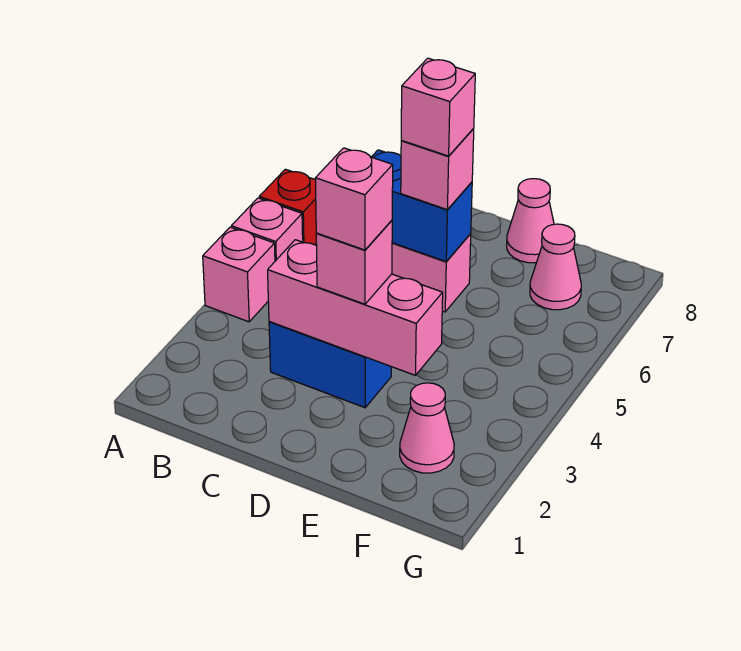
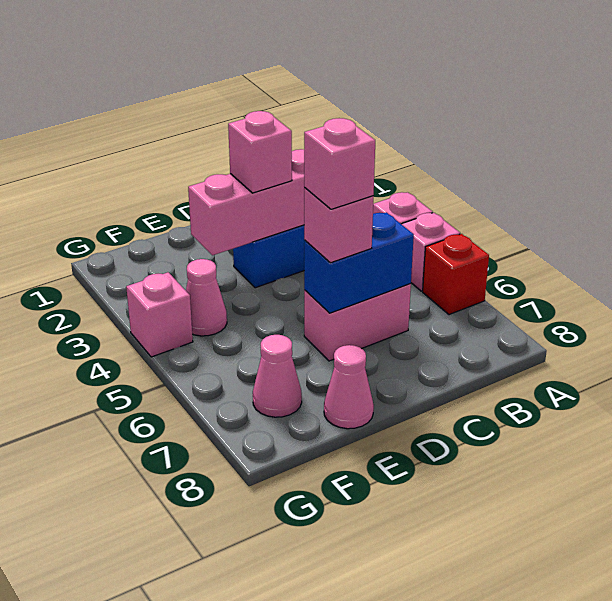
pink brick D3 level 4 -> pink brick G4 level 1
pink cone F2 level 1 -> pink cone F4 level 1

